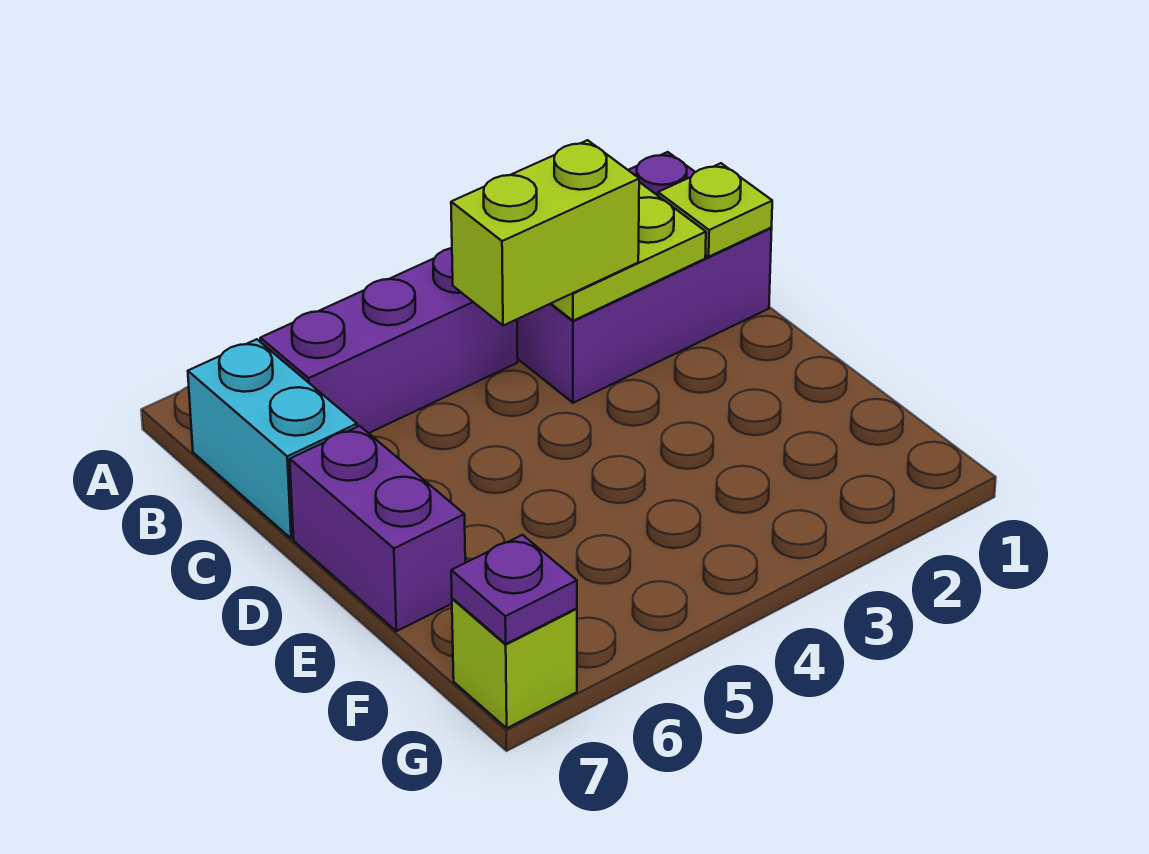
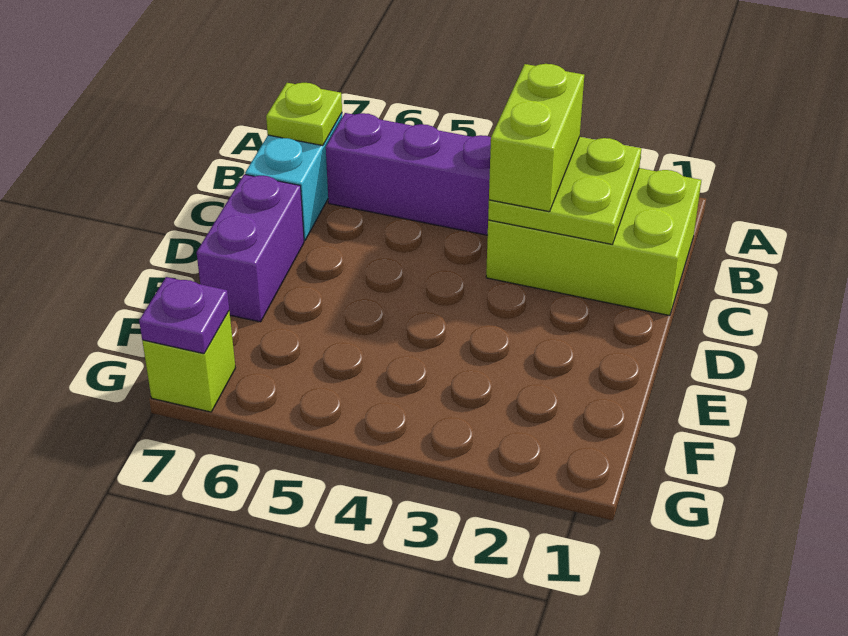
purple brick B1:C3 level 1 -> lime brick B1:C3 level 1
lime plate C1 level 2 -> lime plate B7 level 2
lime brick C3:C4 level 3 -> lime brick B3:C3 level 3

